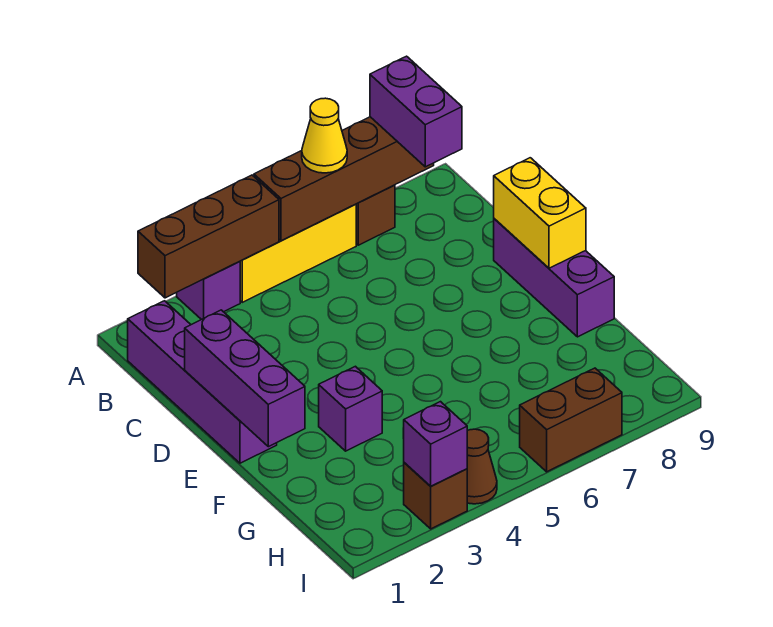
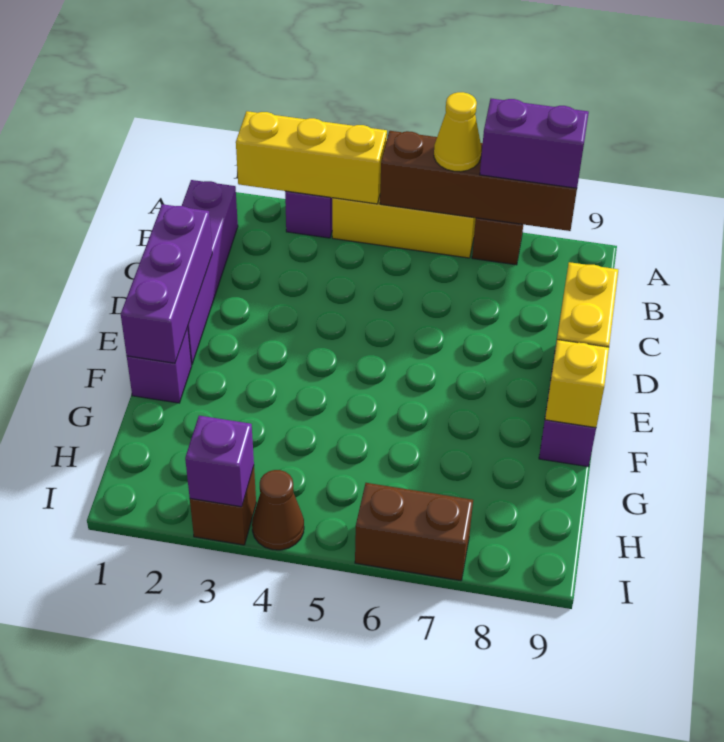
brown brick A2:A4 level 2 -> yellow brick A2:A4 level 2
purple brick A8:B8 level 3 -> purple brick A7:A8 level 3
purple brick F3 level 1 -> purple brick F1 level 1
none -> yellow brick F9 level 2

